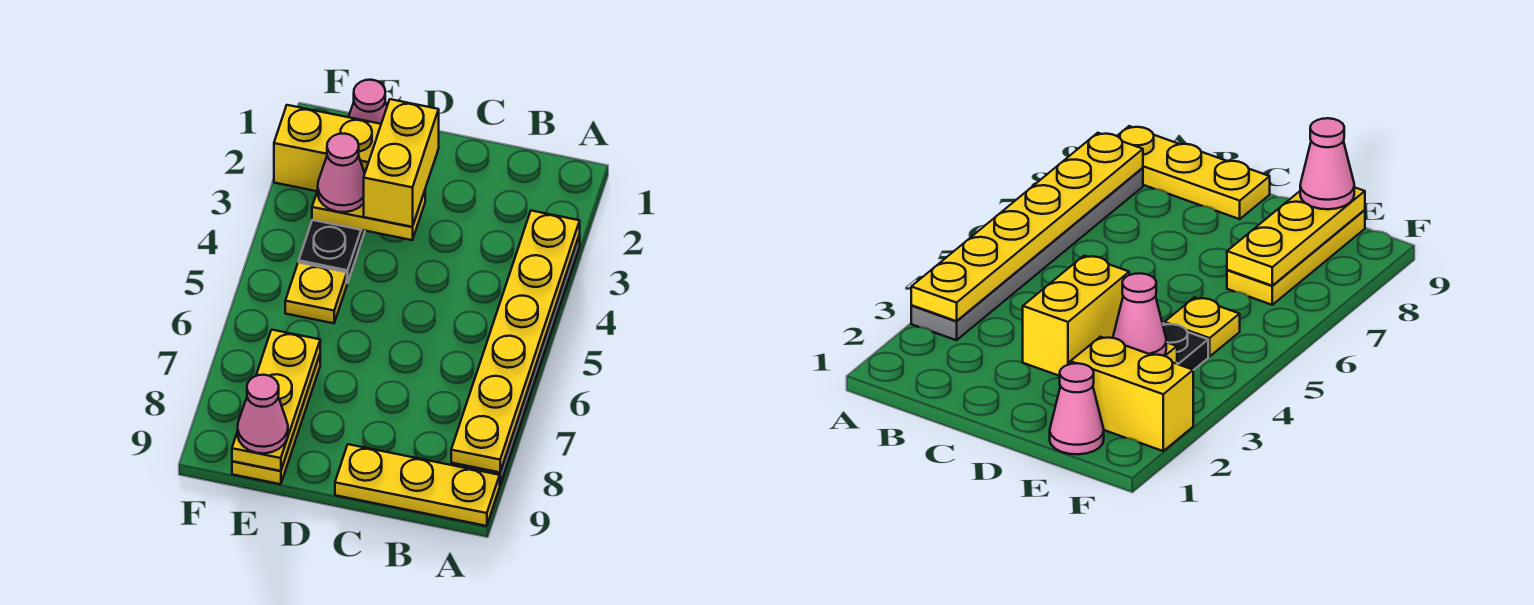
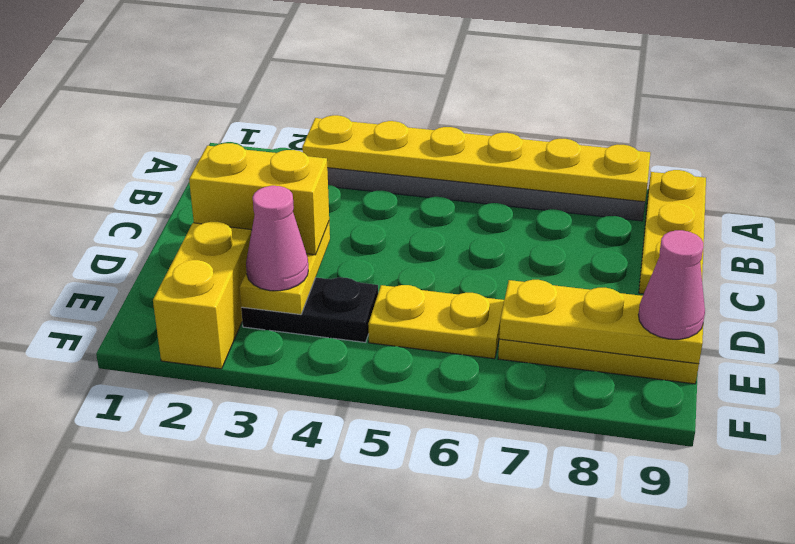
pink cone E1 level 1 -> none
yellow plate E5 level 1 -> yellow plate E5:E6 level 1

